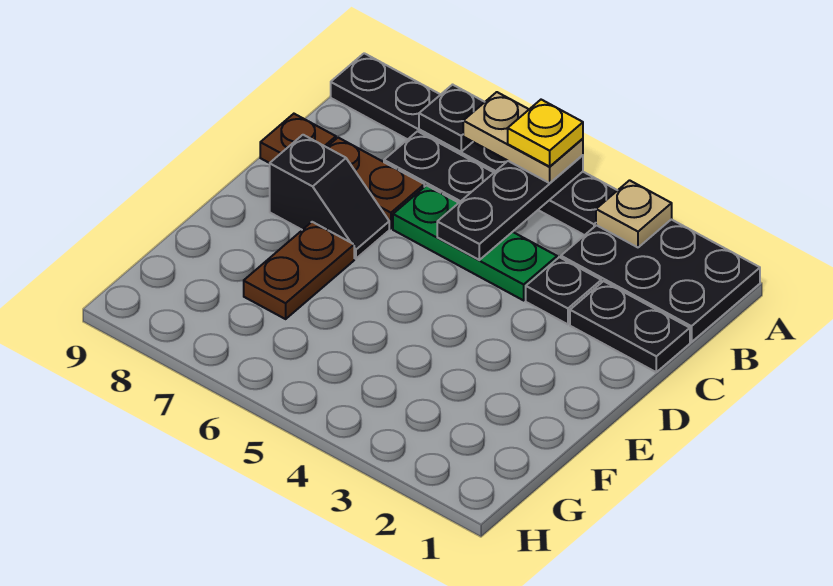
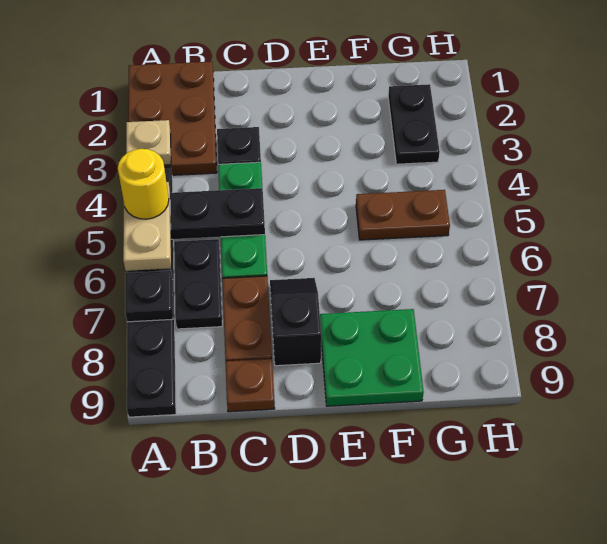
black plate A1:B3 level 1 -> brown plate A1:B3 level 1
yellow plate A5 level 4 -> yellow round brick A5 level 4
black plate C1:C2 level 1 -> black plate G2:G3 level 1
brown plate E7:F7 level 1 -> brown plate F5:G5 level 1
none -> green plate E8:F9 level 1

